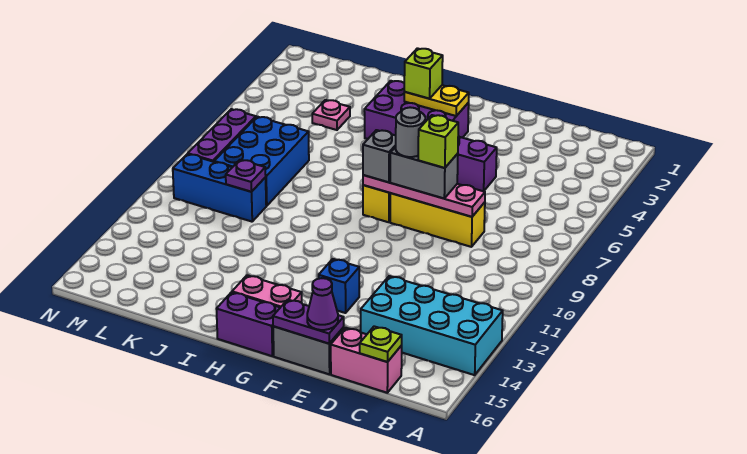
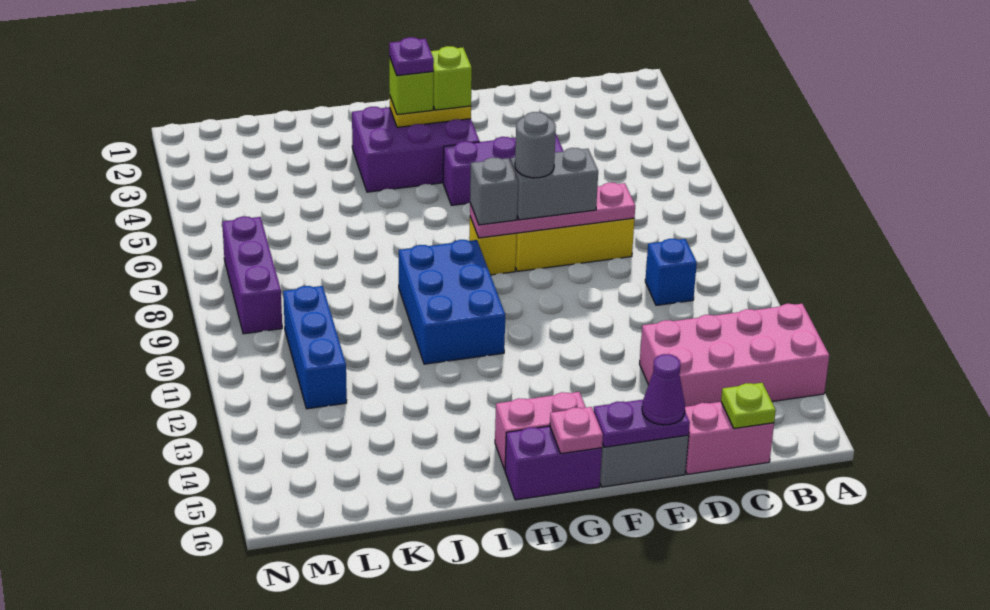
cyan brick A13:D14 level 1 -> pink brick A13:D14 level 1
lime brick E8 level 4 -> lime brick G3 level 3
blue brick F13 level 1 -> blue brick C10 level 1
pink plate K4 level 1 -> pink plate G16 level 2
blue brick K7:L9 level 1 -> blue brick H9:I11 level 1
blue brick K10:M10 level 1 -> blue brick L10:L12 level 1
purple plate K10 level 2 -> purple plate H3 level 4

